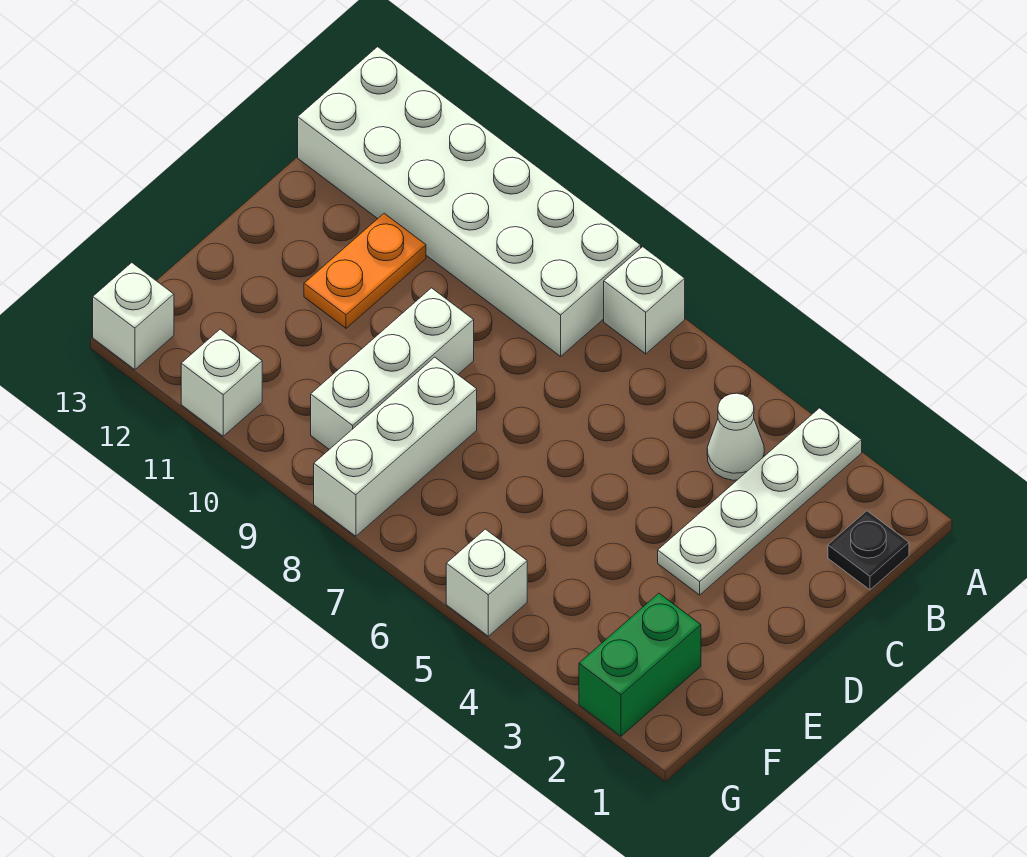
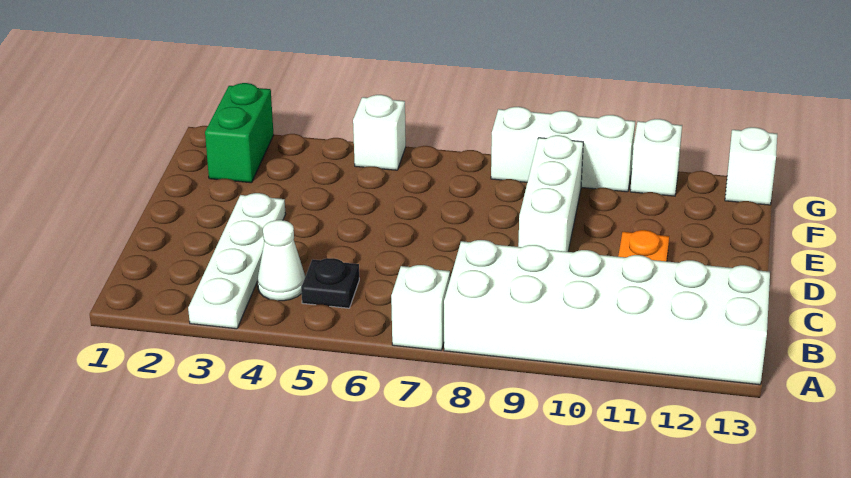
black plate B1 level 1 -> black plate B5 level 1
white brick E8:G8 level 1 -> white brick G8:G10 level 1

